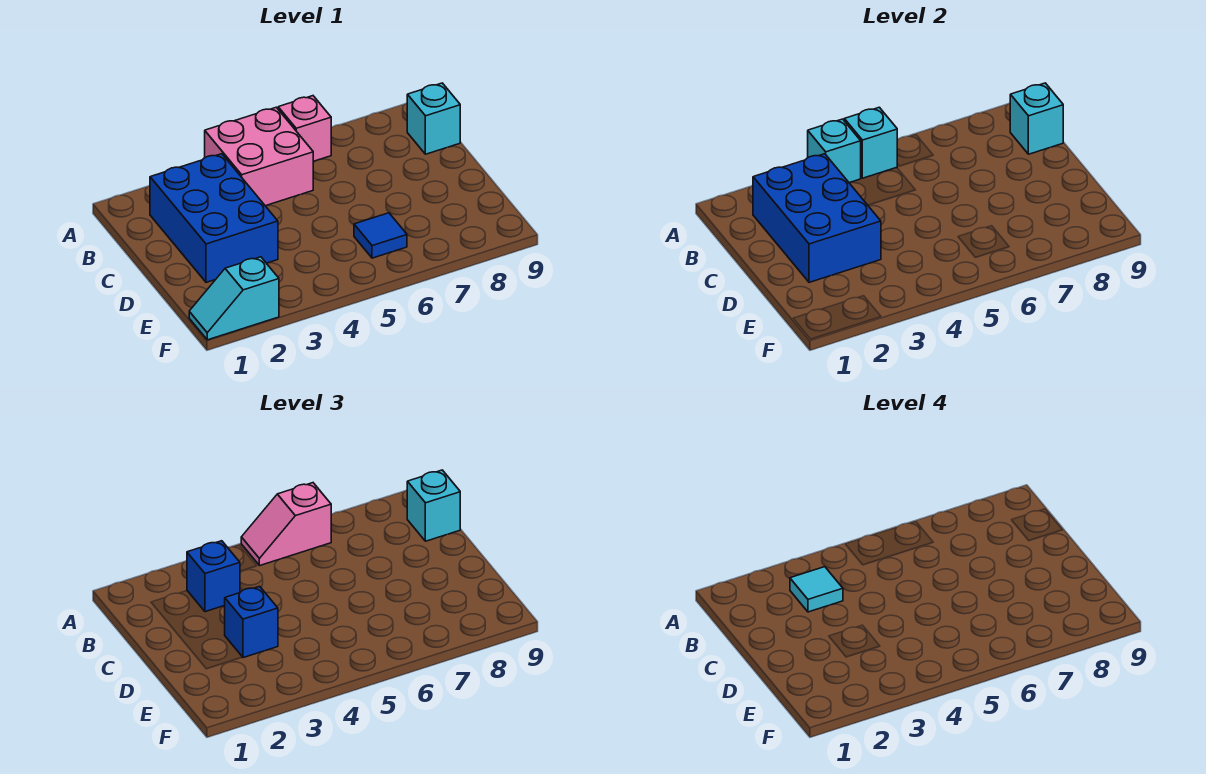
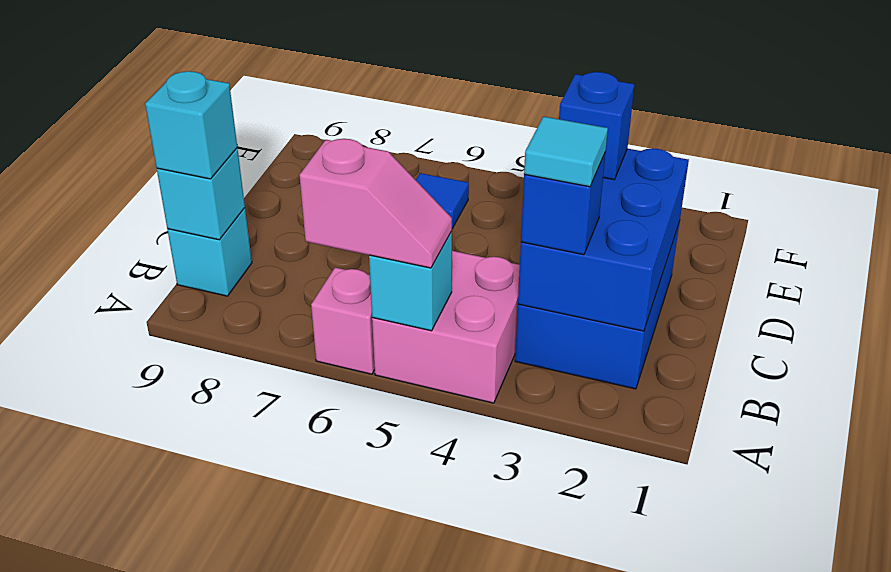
cyan brick A4 level 2 -> none
cyan slope F1:F2 level 1 top 2 -> none

